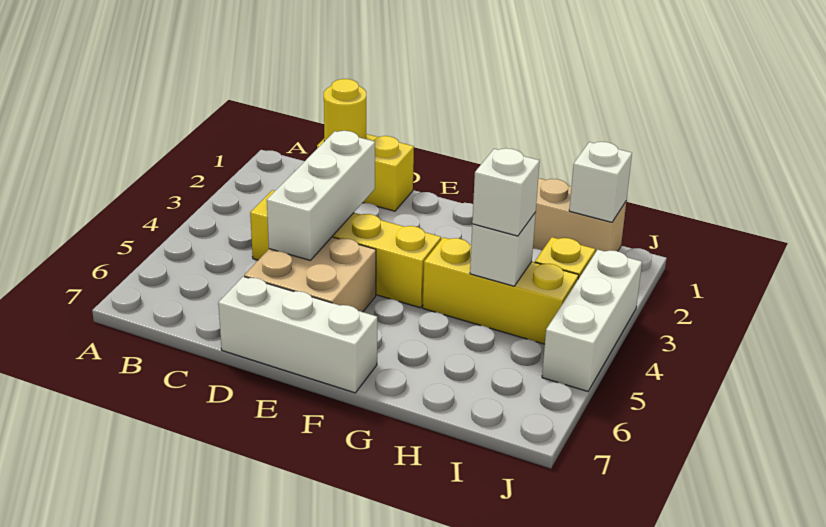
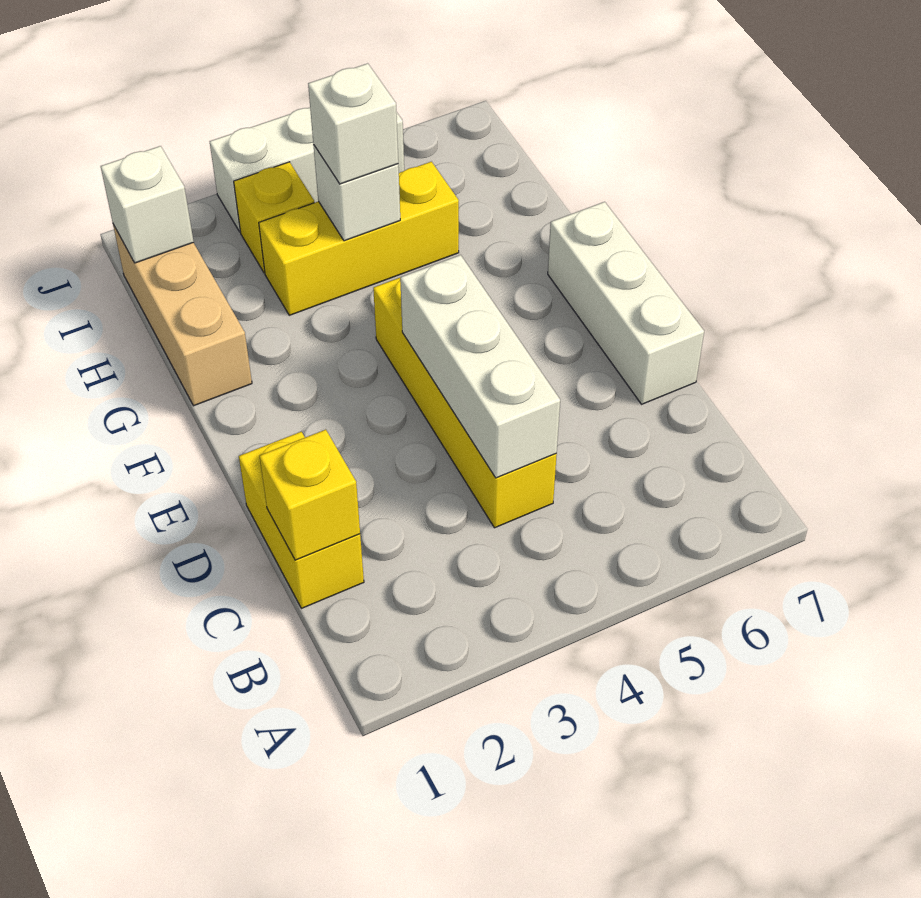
yellow round brick C1 level 2 -> yellow brick C1 level 2
white brick D3:D5 level 2 -> white brick C4:E4 level 2
tan brick D5:E6 level 1 -> none
yellow brick G4:I4 level 1 -> yellow brick H3:H5 level 1

